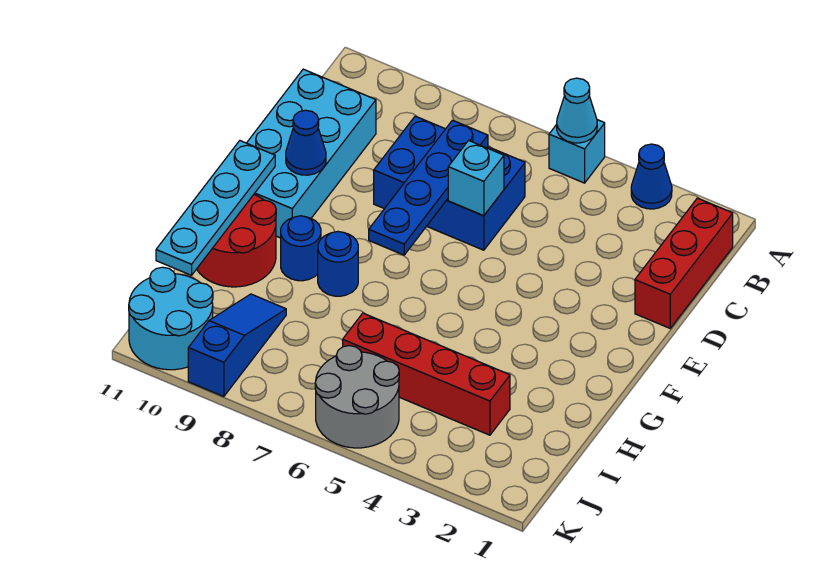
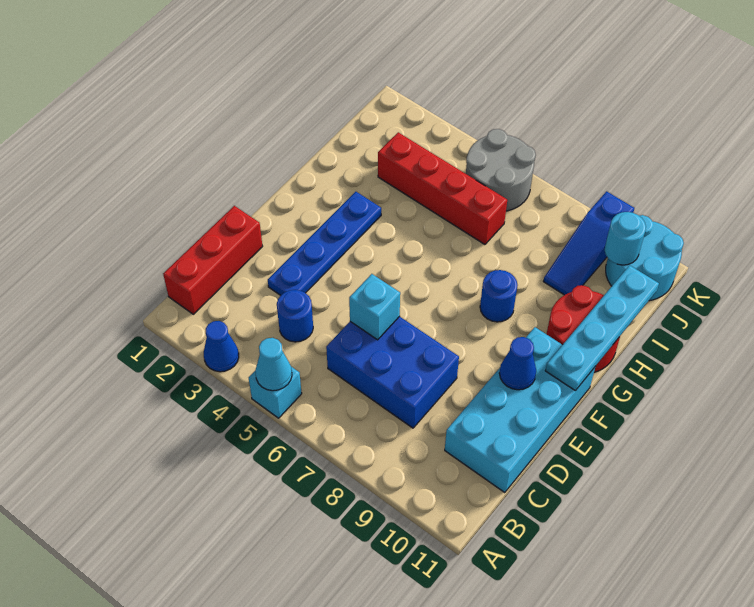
blue plate C7:F7 level 2 -> blue plate D3:G3 level 1
blue round brick G9 level 1 -> blue round brick C4 level 1
none -> cyan round brick J10 level 2

